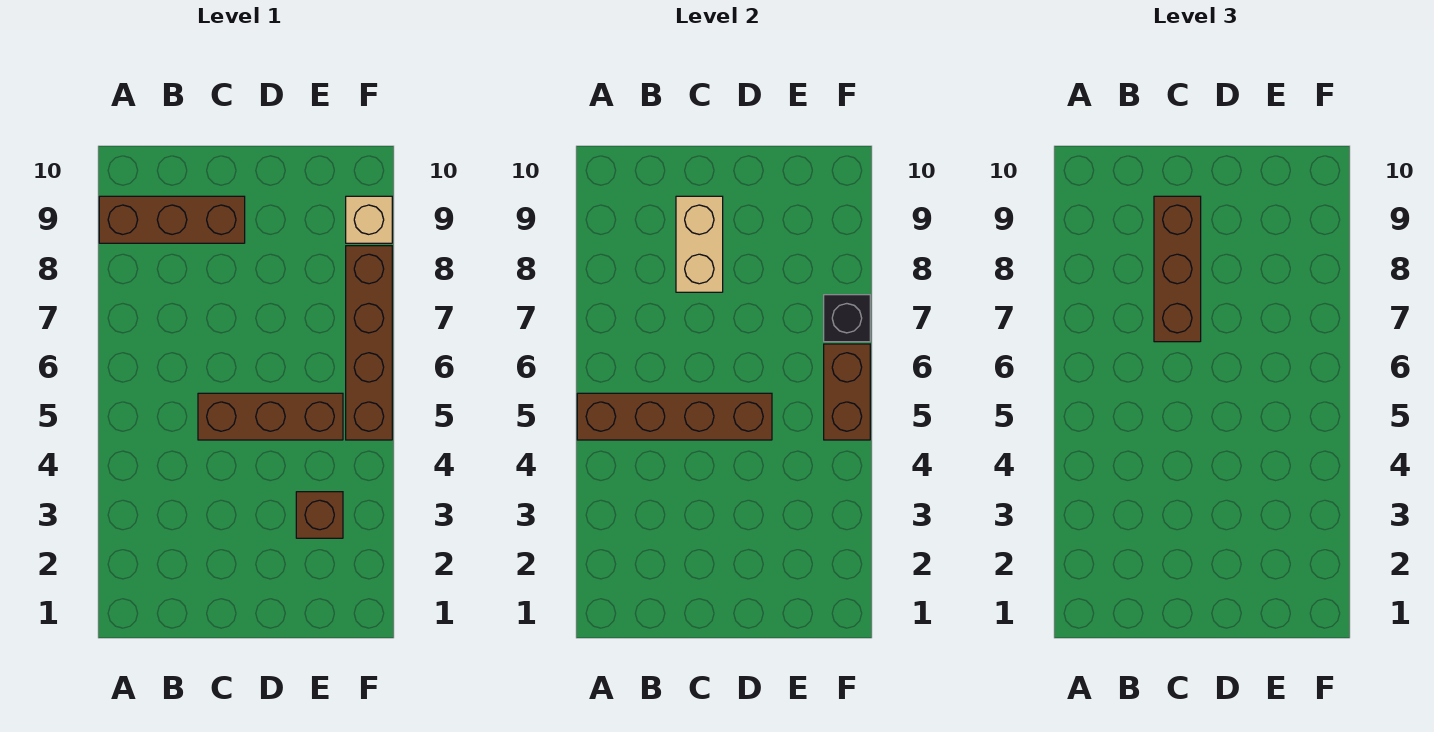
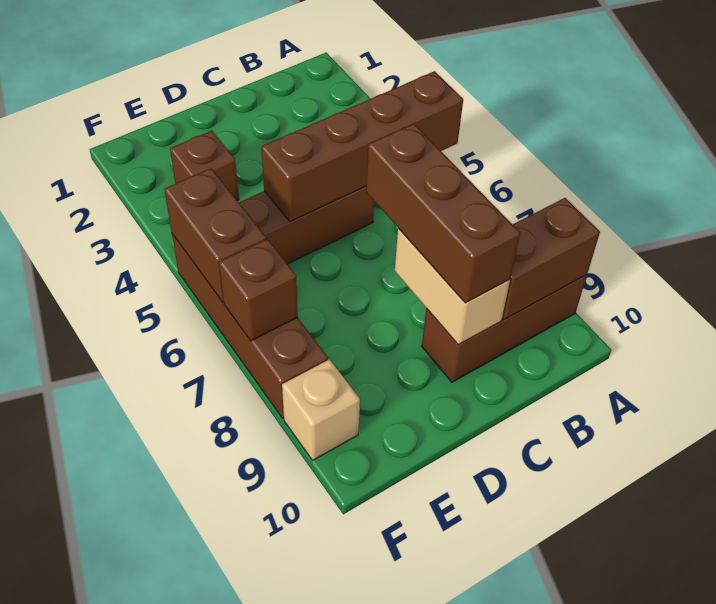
none -> brown brick A9:B9 level 2
black brick F7 level 2 -> brown brick F7 level 2

